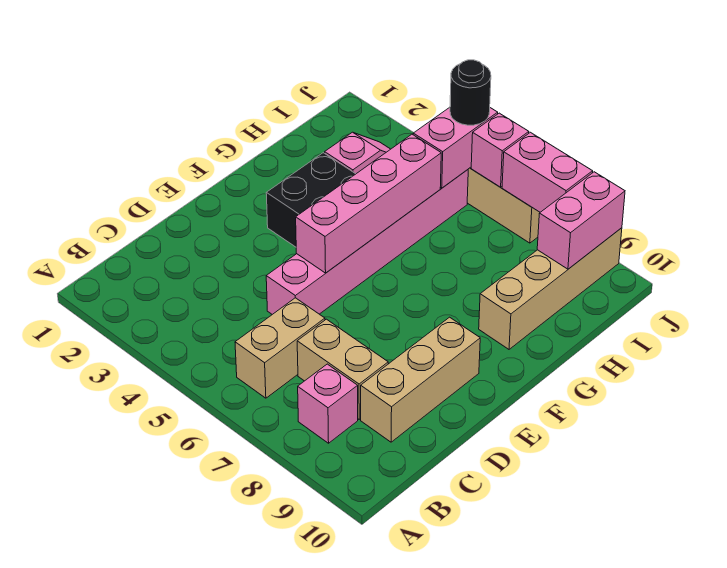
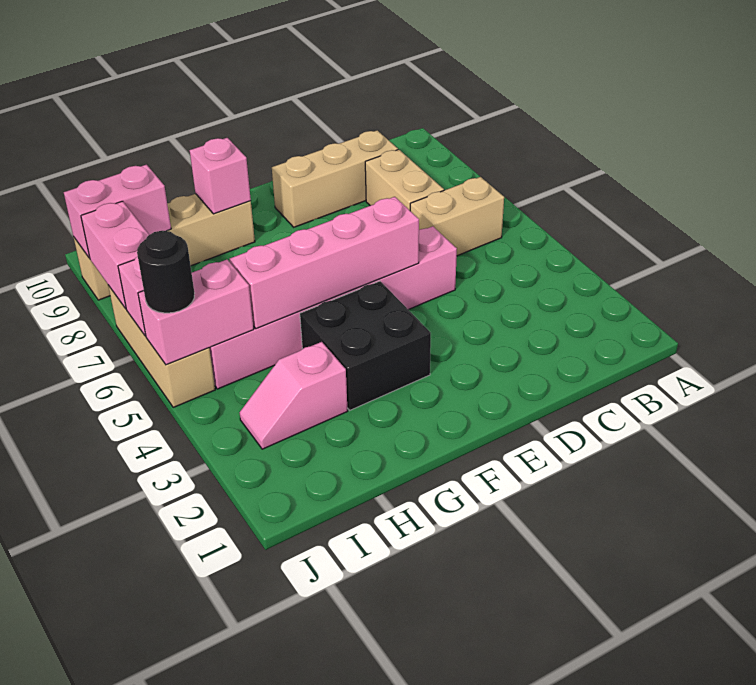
pink brick B8 level 1 -> pink brick G9 level 2

